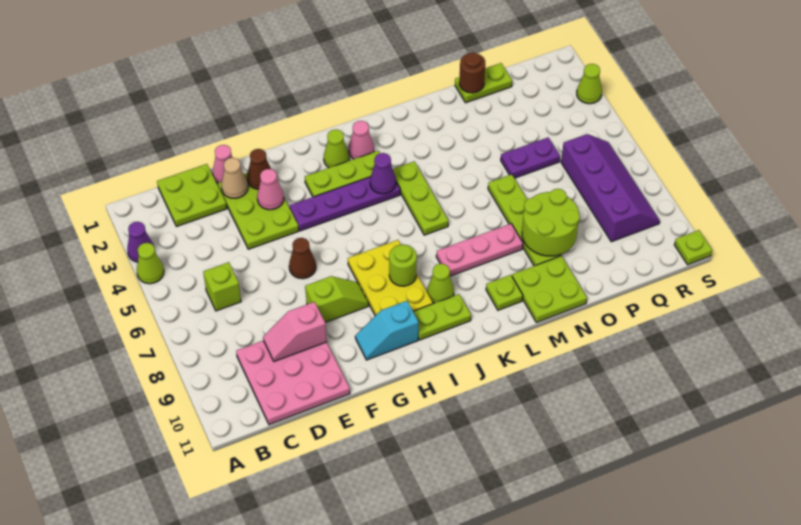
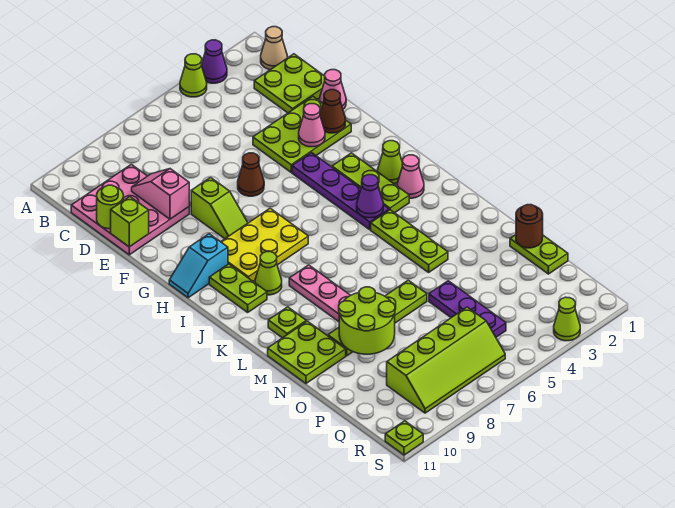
lime brick C6 level 1 -> lime brick E11 level 2
tan cone E2 level 2 -> tan cone B1 level 1
cyan slope G10:H10 level 1 top H -> cyan slope H10:H11 level 1 top 10
lime round brick I8 level 2 -> lime round brick D11 level 2
lime plate K4:K6 level 1 -> lime plate K4:M4 level 1
purple plate O5:P5 level 1 -> purple plate O5:Q5 level 1
purple slope Q6:R9 level 1 top Q -> lime slope Q6:R9 level 1 top Q

